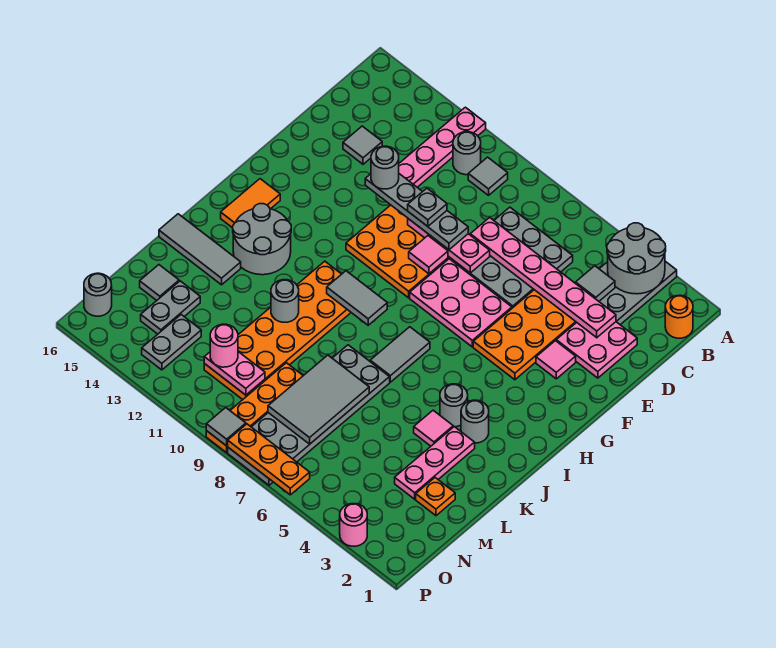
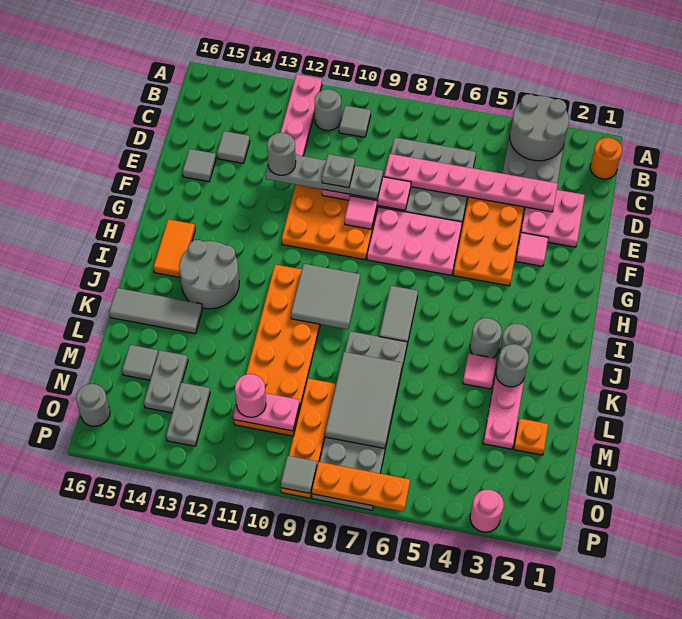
grey tile C4 level 2 -> grey tile E15 level 1
grey tile I9:I10 level 2 -> grey tile I9:J10 level 2
grey round brick K11 level 2 -> grey round brick K3 level 2

